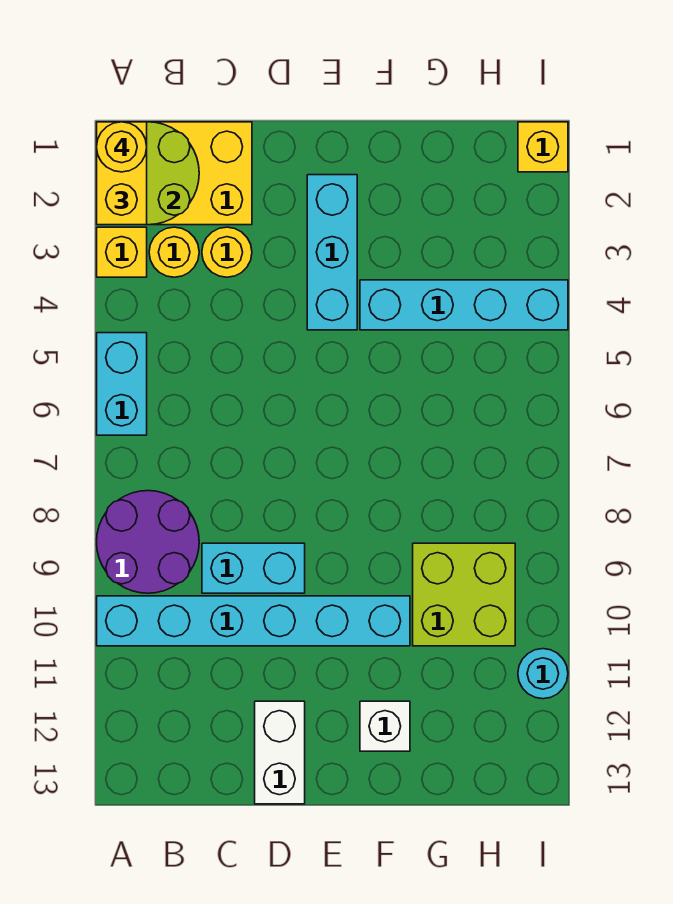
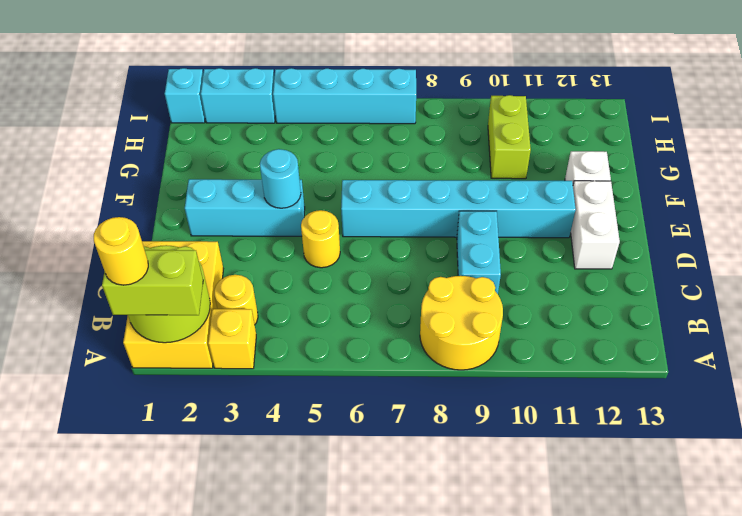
yellow brick A1:A2 level 3 -> lime brick A1:A2 level 3
cyan brick A5:A6 level 1 -> cyan brick I2:I3 level 1
purple round brick A8:B9 level 1 -> yellow round brick A8:B9 level 1
cyan brick A10:F10 level 1 -> cyan brick E6:E11 level 1
yellow round brick C3 level 1 -> yellow round brick D5 level 1
white brick D12:D13 level 1 -> white brick D12:E12 level 1
cyan brick F4:I4 level 1 -> cyan brick I4:I7 level 1
lime brick G9:H10 level 1 -> lime brick G10:H10 level 1
yellow brick I1 level 1 -> cyan brick I1 level 1
cyan round brick I11 level 1 -> cyan round brick E4 level 2

